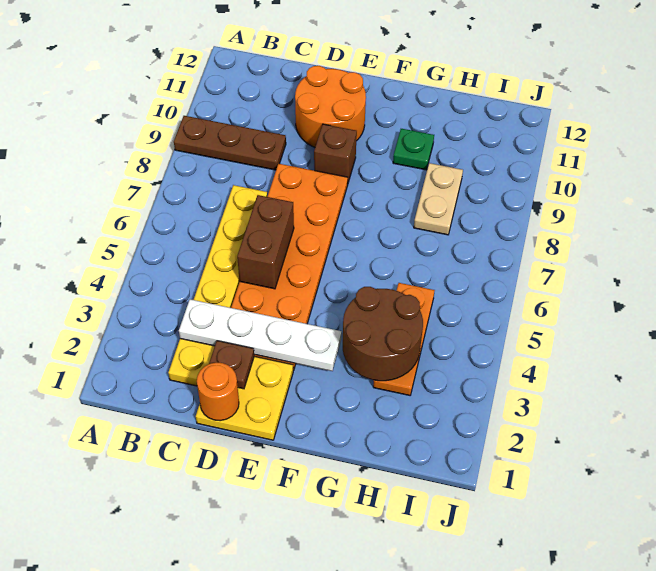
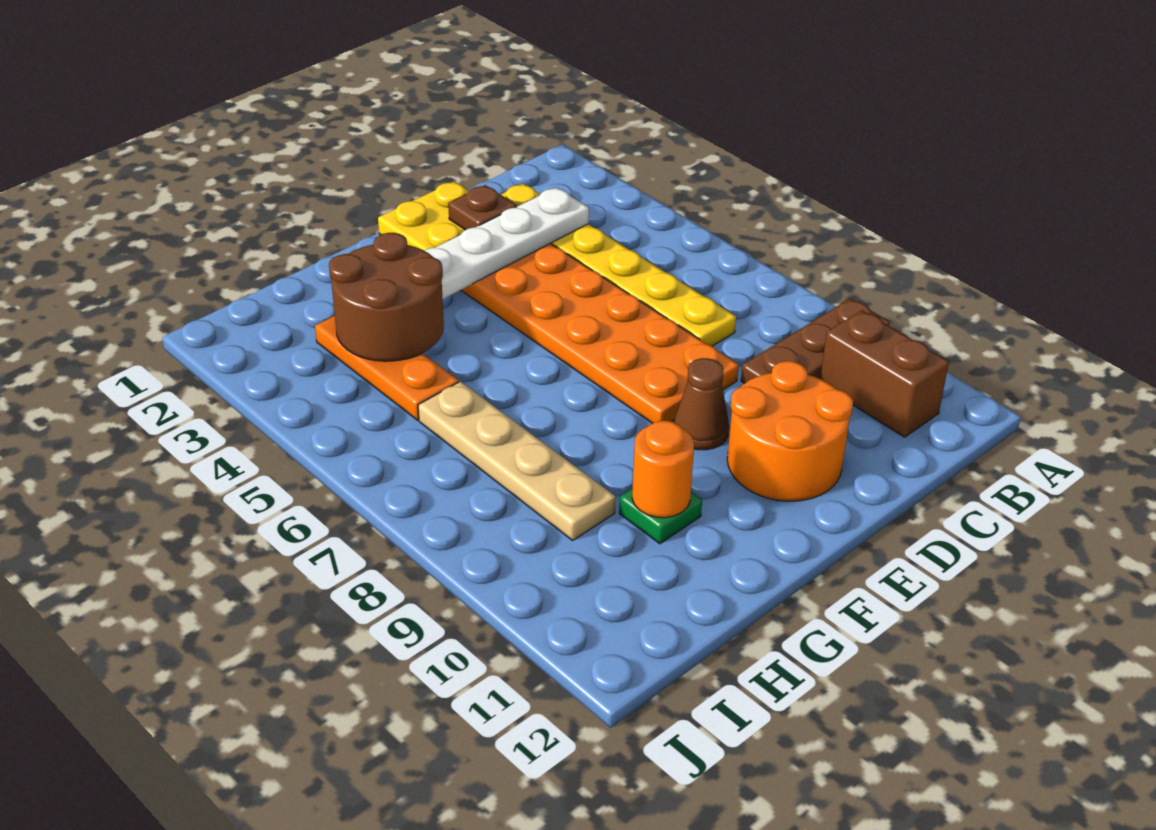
orange round brick D1 level 2 -> orange round brick G10 level 2
brown brick D5:D6 level 2 -> brown brick B10:B11 level 1
brown brick E9 level 1 -> brown cone E9 level 1
tan plate H8:H9 level 1 -> tan plate H6:H9 level 1

